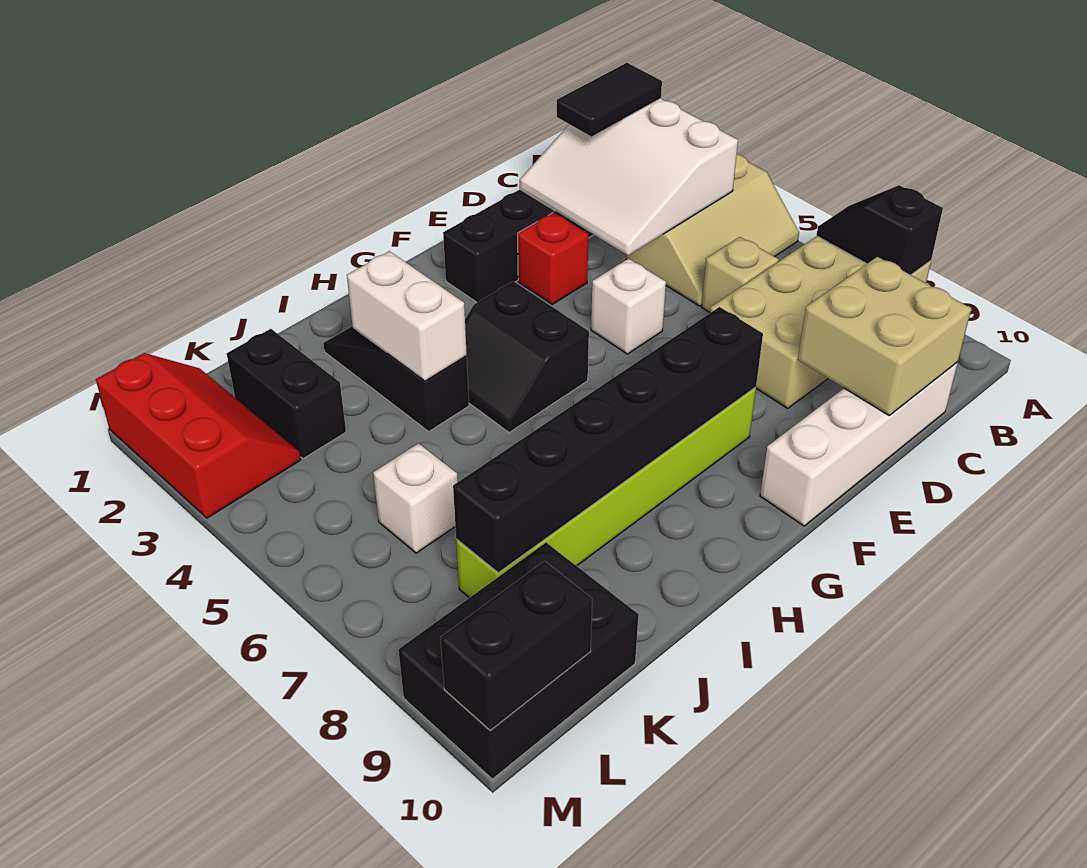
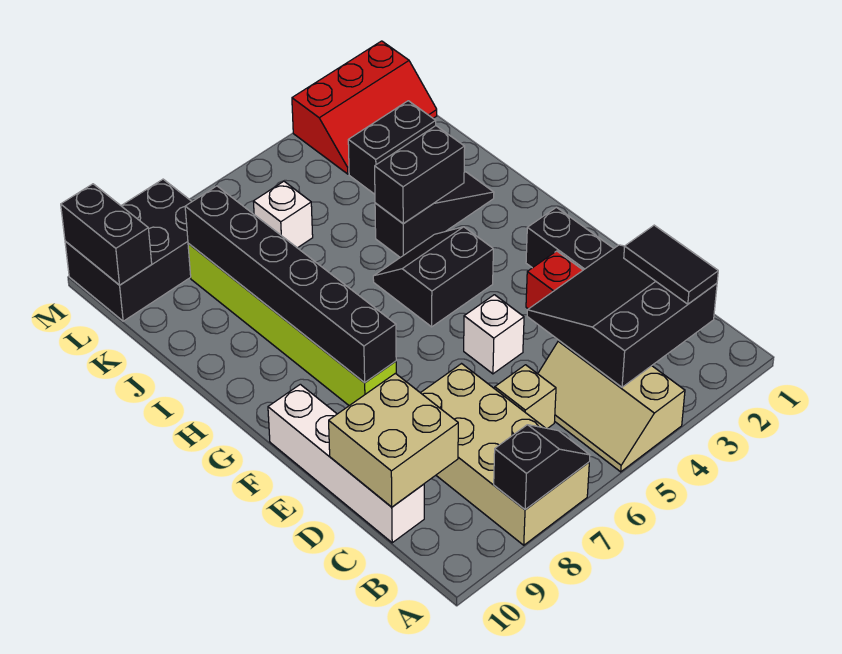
white slope B2:D4 level 2 top B -> black slope B2:D4 level 2 top B
white brick I3:I4 level 2 -> black brick I3:I4 level 2
black brick K9:M10 level 1 -> black brick L8:M10 level 1

